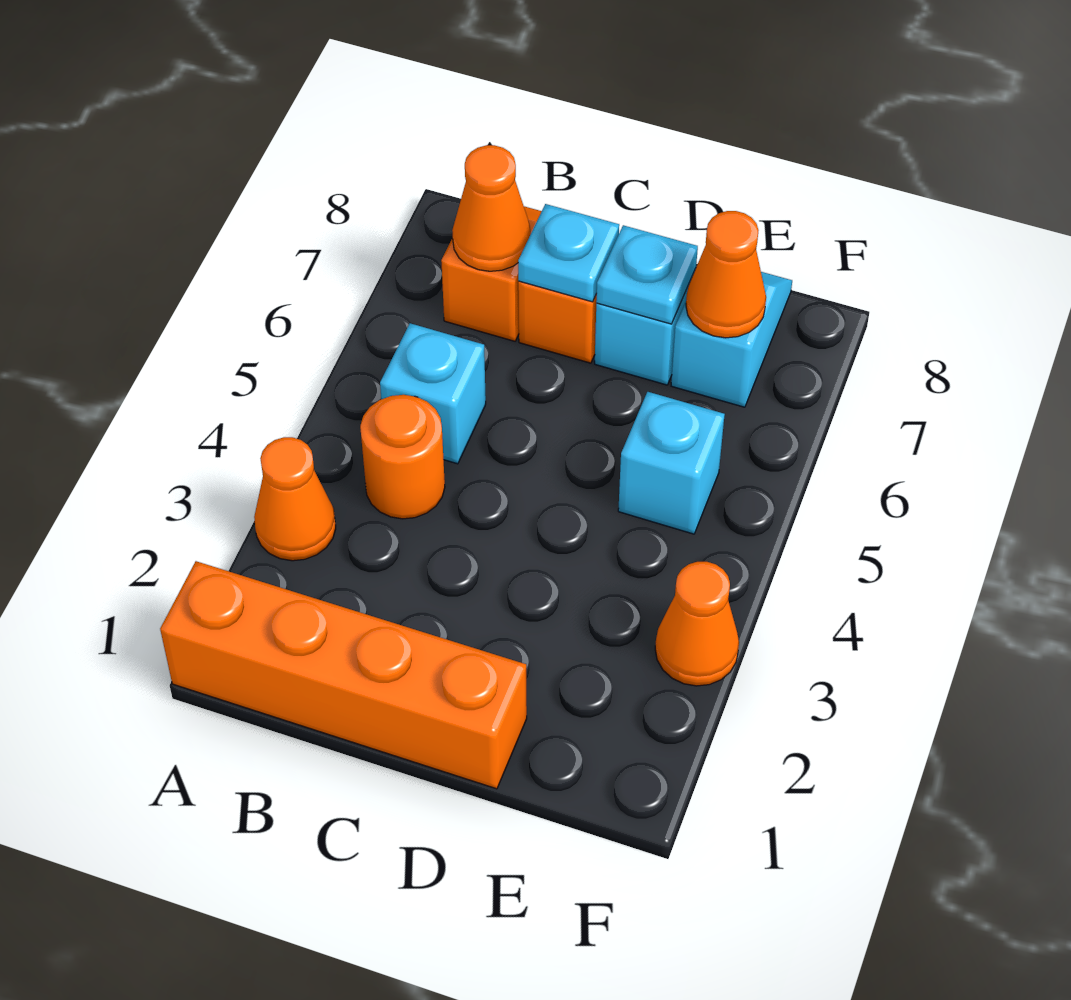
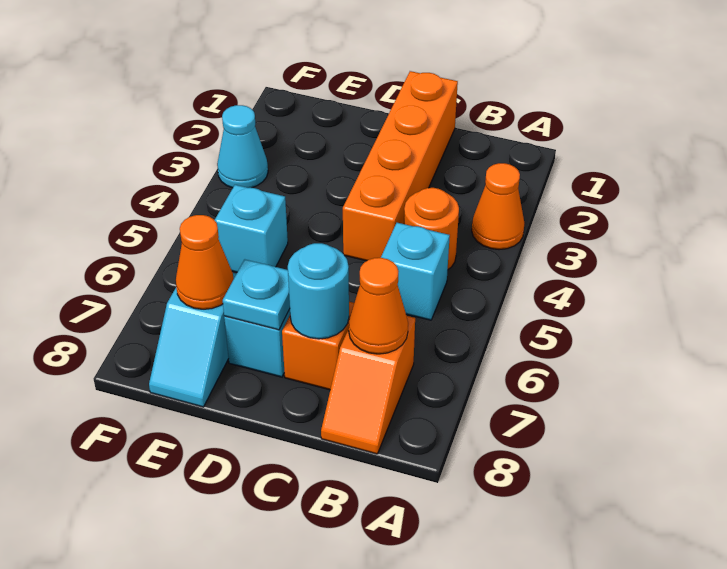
orange brick A1:D1 level 1 -> orange brick C1:C4 level 1
cyan plate C7 level 2 -> cyan round brick C7 level 2
orange cone F3 level 1 -> cyan cone F3 level 1

